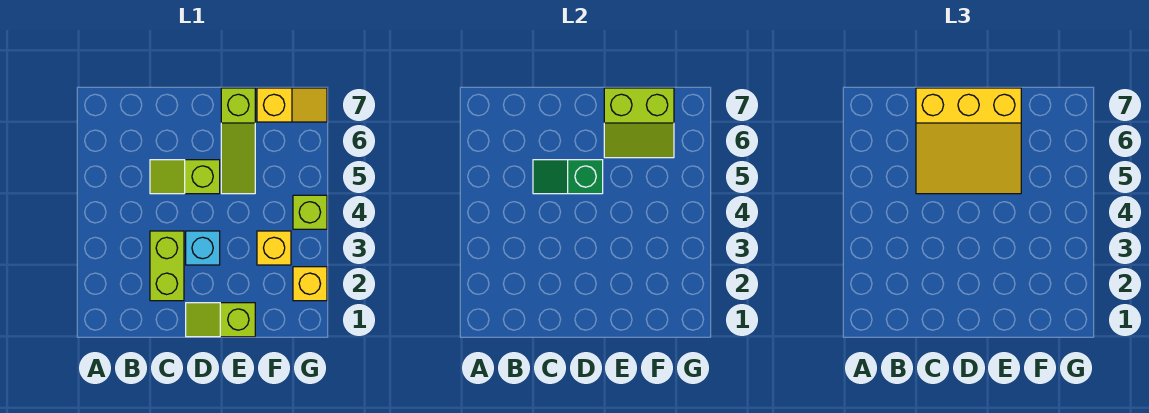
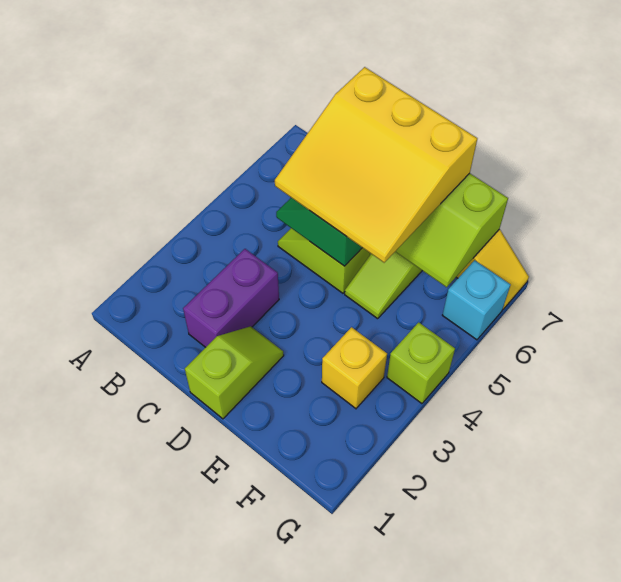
lime brick C2:C3 level 1 -> purple brick C2:C3 level 1
lime slope D1:E1 level 1 top E -> lime slope D1:D2 level 1 top 1
cyan brick D3 level 1 -> cyan brick G6 level 1
yellow brick G2 level 1 -> none

